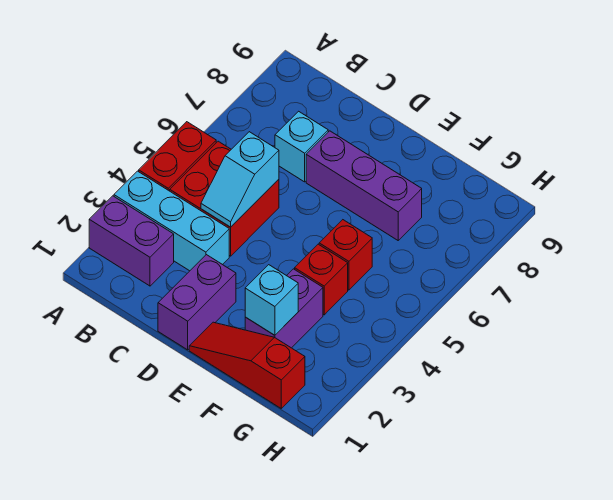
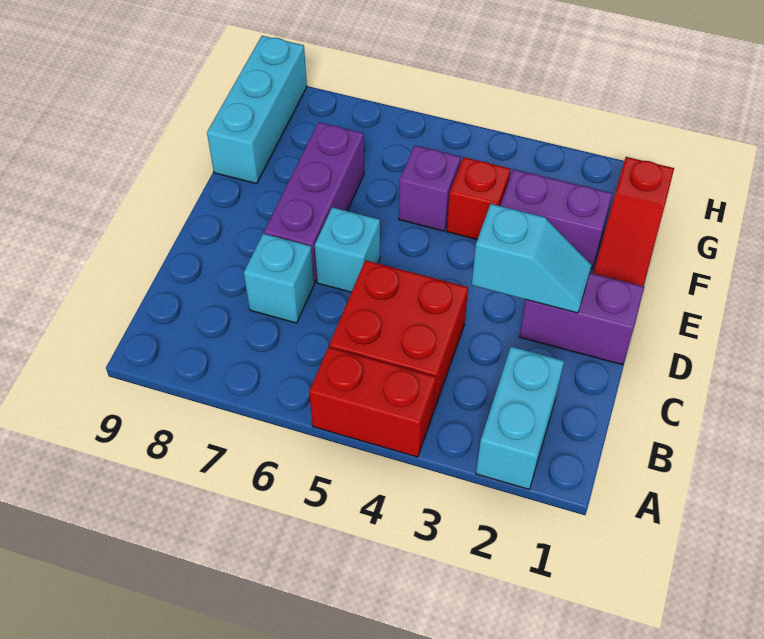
purple brick A2:B2 level 1 -> cyan brick A2:B2 level 1
cyan brick A3:C3 level 1 -> cyan brick F9:H9 level 1
cyan slope C4:C5 level 2 top 5 -> cyan slope D2:D3 level 2 top 3
cyan brick F2 level 2 -> cyan brick D6 level 1
red brick F5 level 1 -> purple brick F5 level 1

